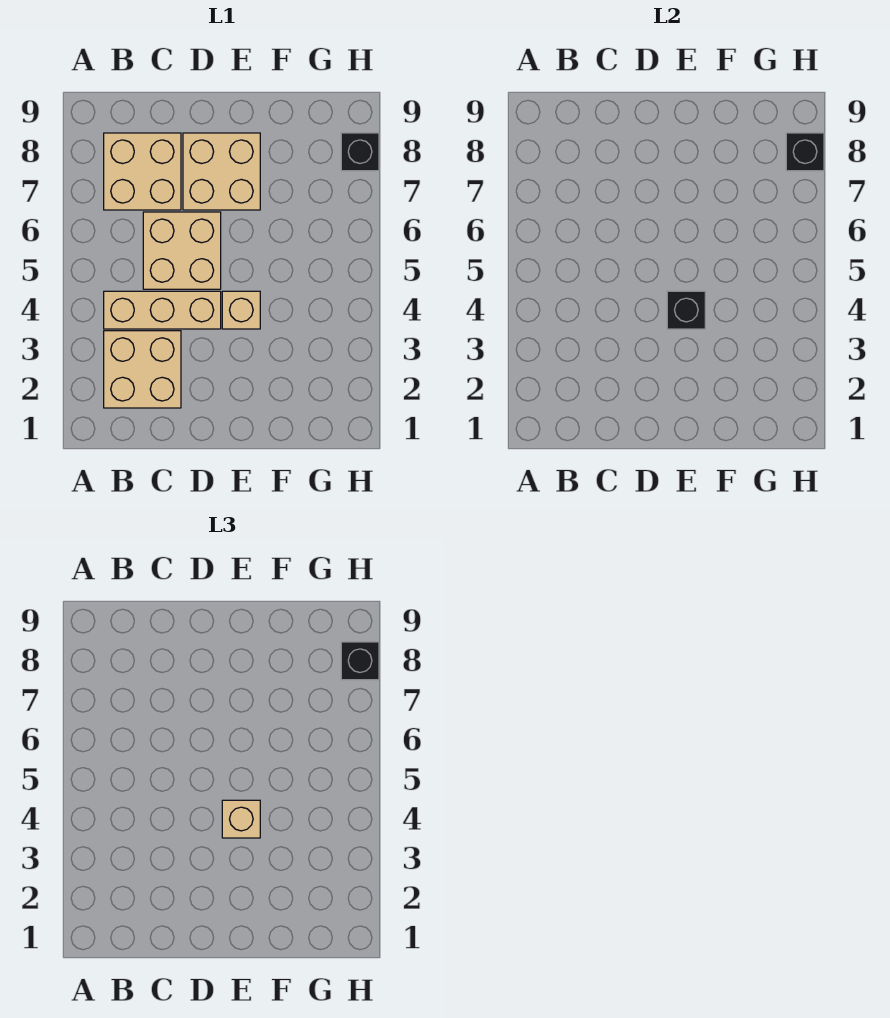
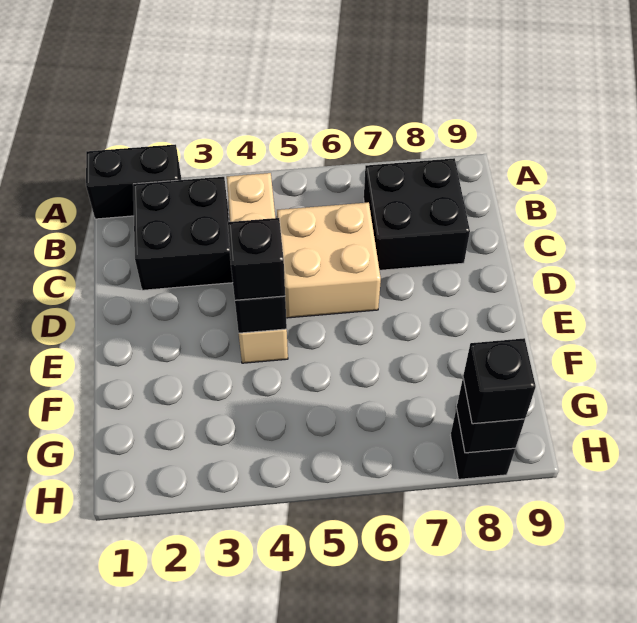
none -> black brick A1:A2 level 1
tan brick B2:C3 level 1 -> black brick B2:C3 level 1
tan brick B7:C8 level 1 -> black brick B7:C8 level 1
tan brick D7:E8 level 1 -> none
tan brick E4 level 3 -> black brick E4 level 3

